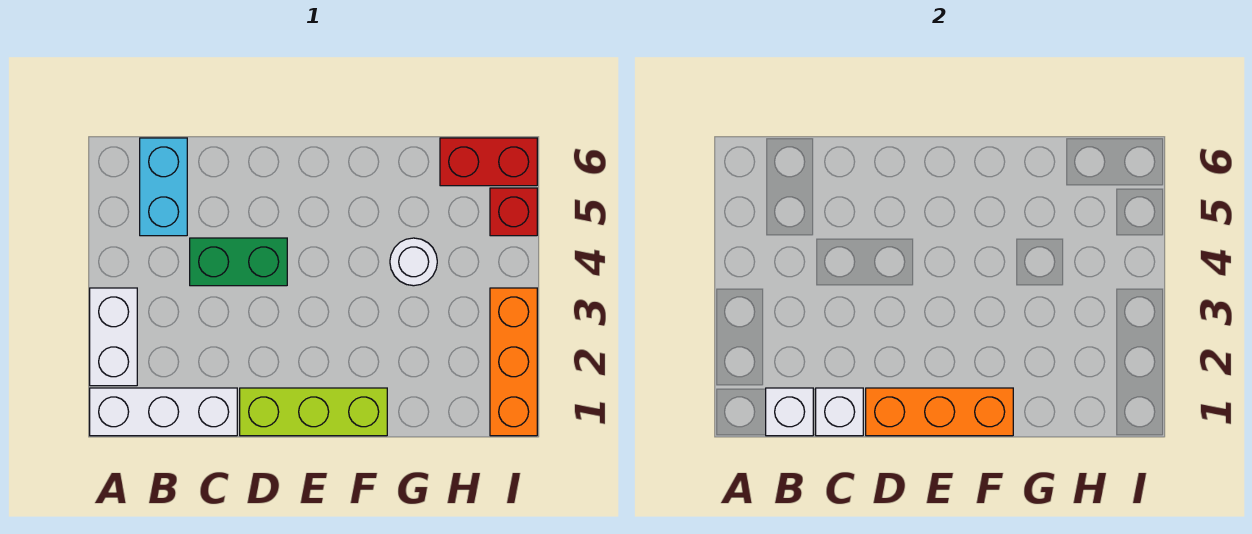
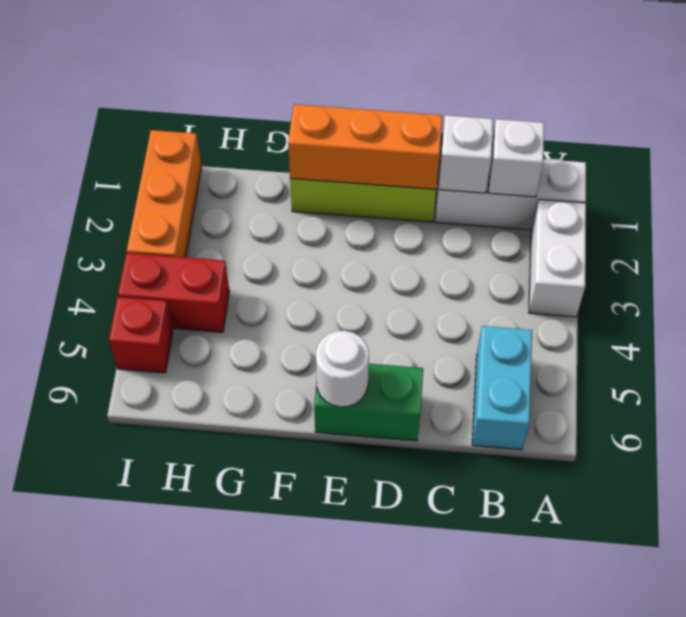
green brick C4:D4 level 1 -> green brick D6:E6 level 1
white round brick G4 level 1 -> white round brick E6 level 2
red brick H6:I6 level 1 -> red brick H4:I4 level 1

